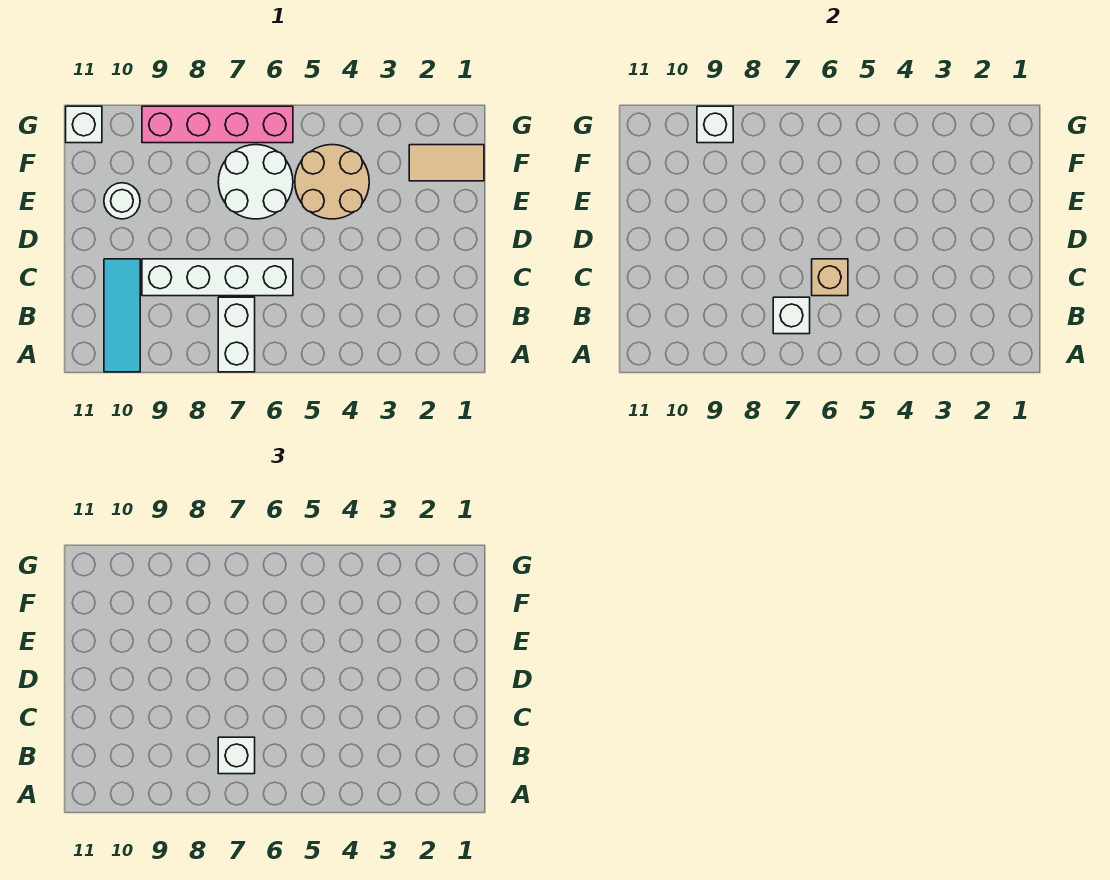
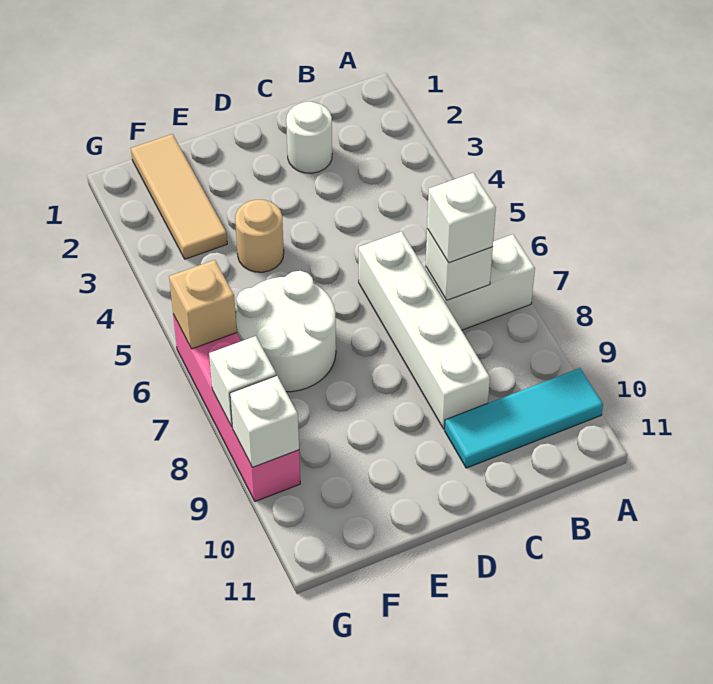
tan brick C6 level 2 -> tan brick G6 level 2
tan round brick E4:F5 level 1 -> tan round brick E4 level 1
white round brick E10 level 1 -> white round brick C2 level 1
tan tile F1:F2 level 1 -> tan tile F1:F3 level 1
white brick G11 level 1 -> white brick G8 level 2

